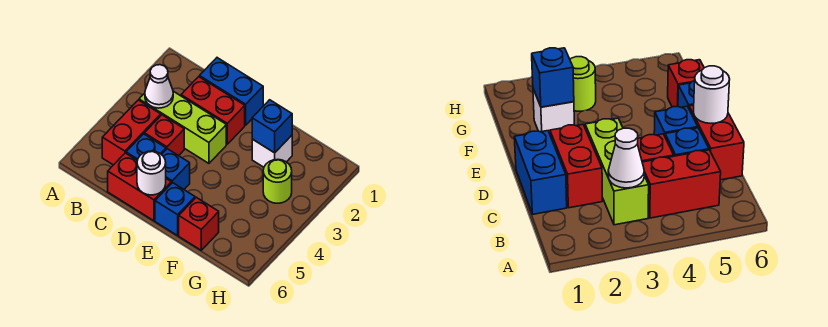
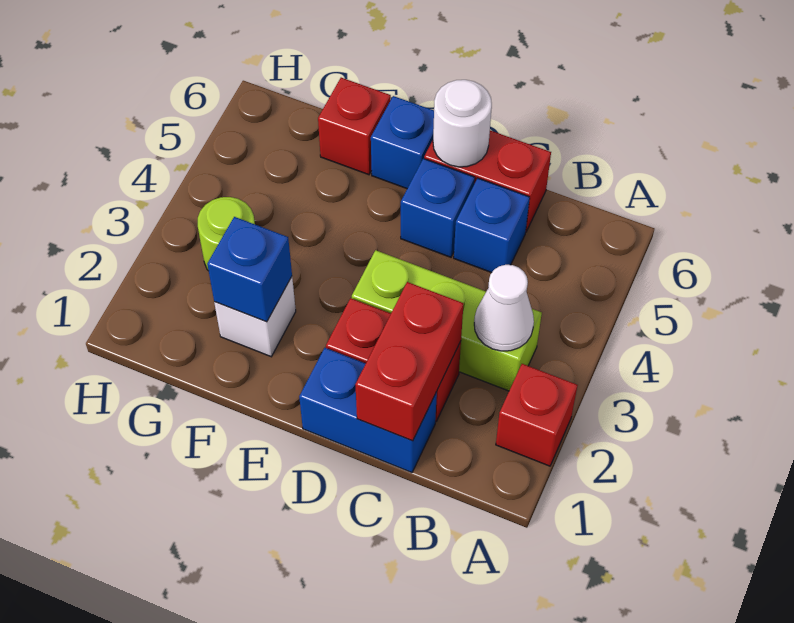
red brick B4:B5 level 1 -> red brick C1:C2 level 2
red brick C4 level 1 -> red brick A2 level 1

